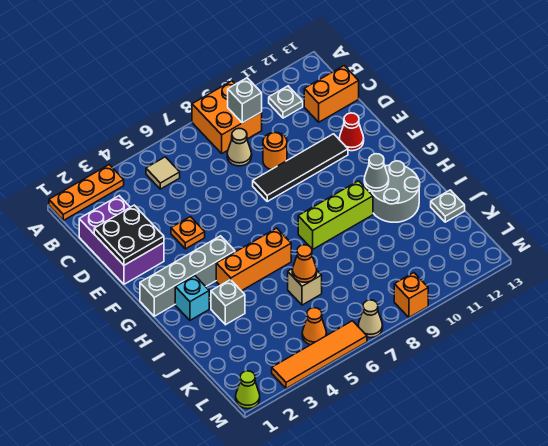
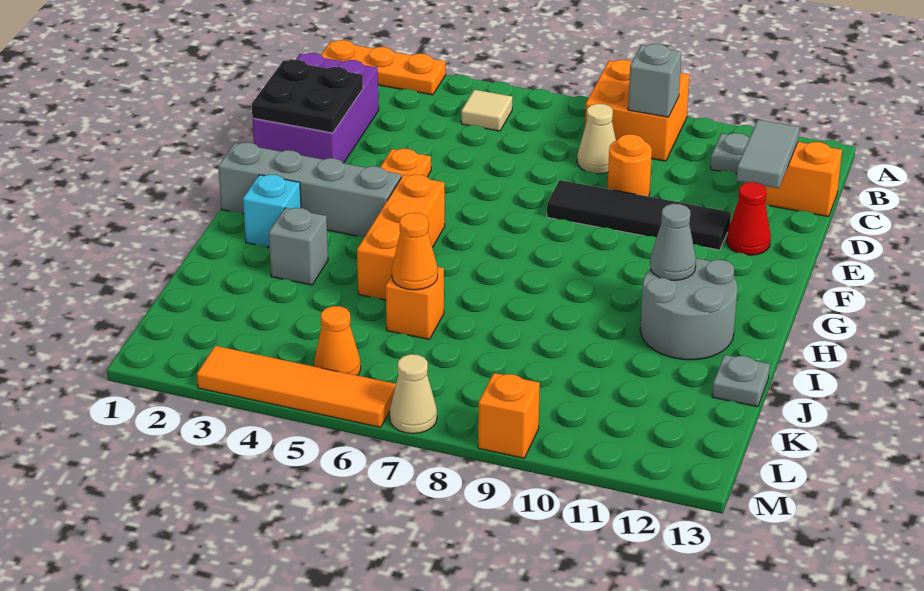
none -> grey tile C12:D12 level 2
orange brick H4:H6 level 1 -> orange brick G5:I5 level 1
lime brick H8:H10 level 1 -> none
tan brick J6 level 1 -> orange brick J6 level 1
lime cone M1 level 1 -> none

